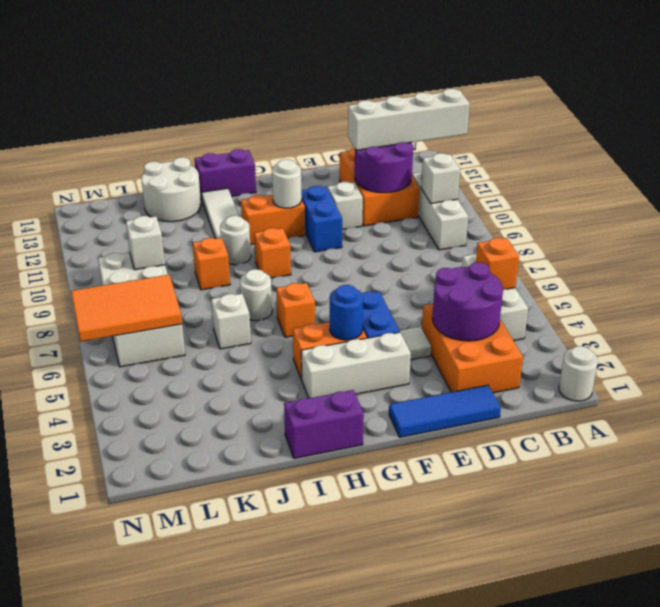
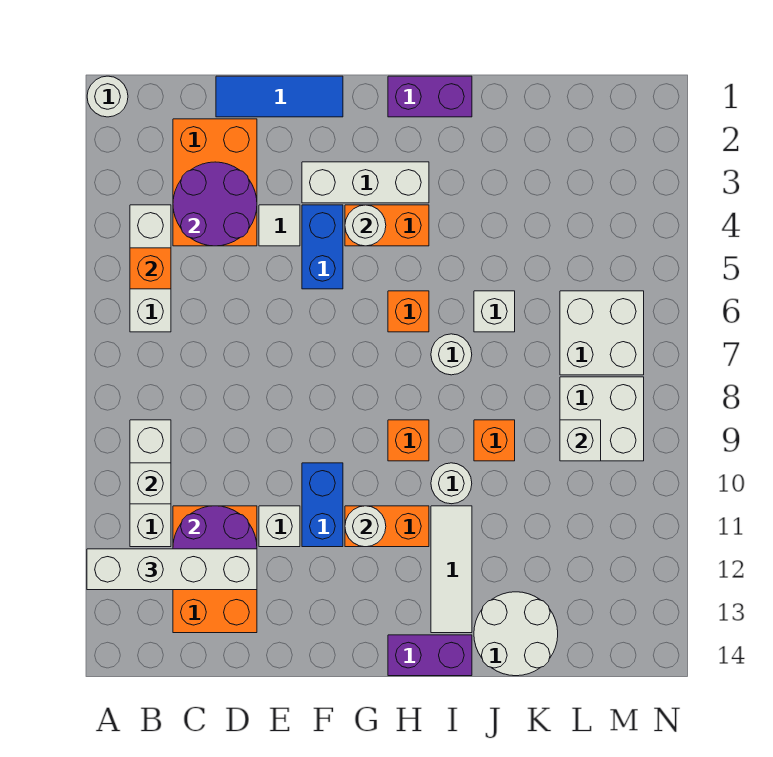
blue round brick G4 level 2 -> white round brick G4 level 2
orange tile L6:N7 level 2 -> none

